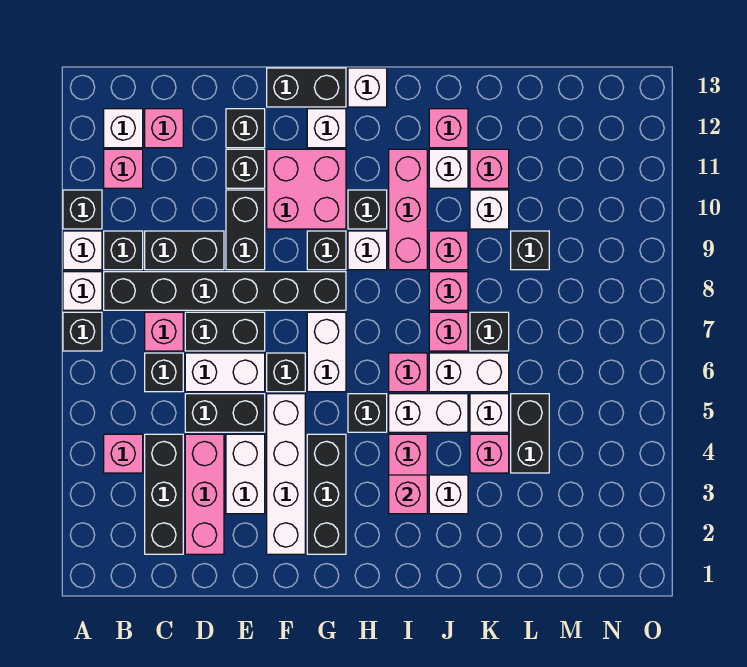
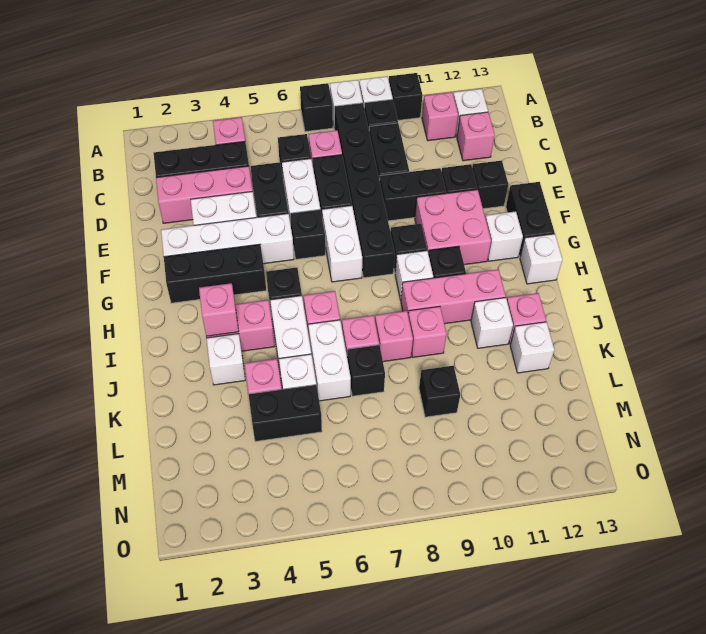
white brick G6:G7 level 1 -> white brick F7:G7 level 1
white brick K10 level 1 -> white brick K12 level 1
pink brick K11 level 1 -> none

